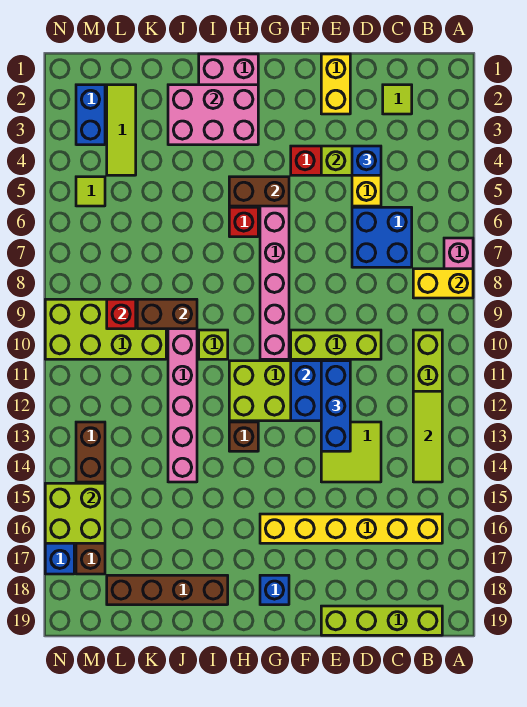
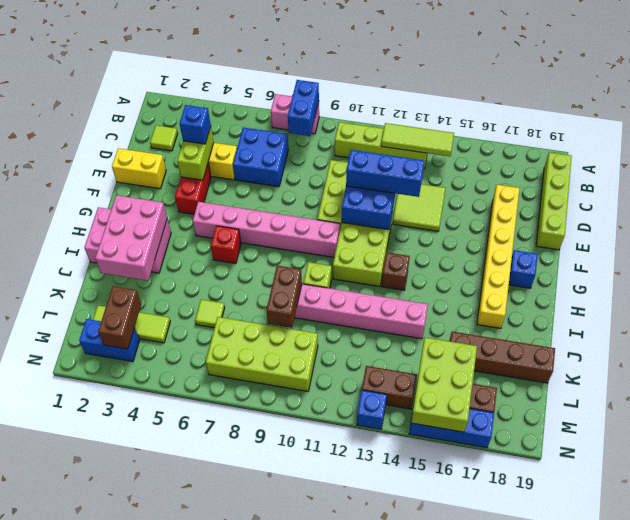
yellow brick A8:B8 level 2 -> blue brick A8:B8 level 2
yellow brick B16:G16 level 1 -> yellow brick D17:I17 level 1
brown brick G5:H5 level 2 -> brown brick L3:M3 level 2
brown brick I18:L18 level 1 -> brown brick K16:K19 level 1
lime brick K9:N10 level 1 -> lime brick L7:M10 level 1
red brick L9 level 2 -> none
lime tile M5 level 1 -> lime tile K6 level 1
lime brick M15:N16 level 2 -> lime brick L15:N16 level 2
none -> blue brick N13 level 1

